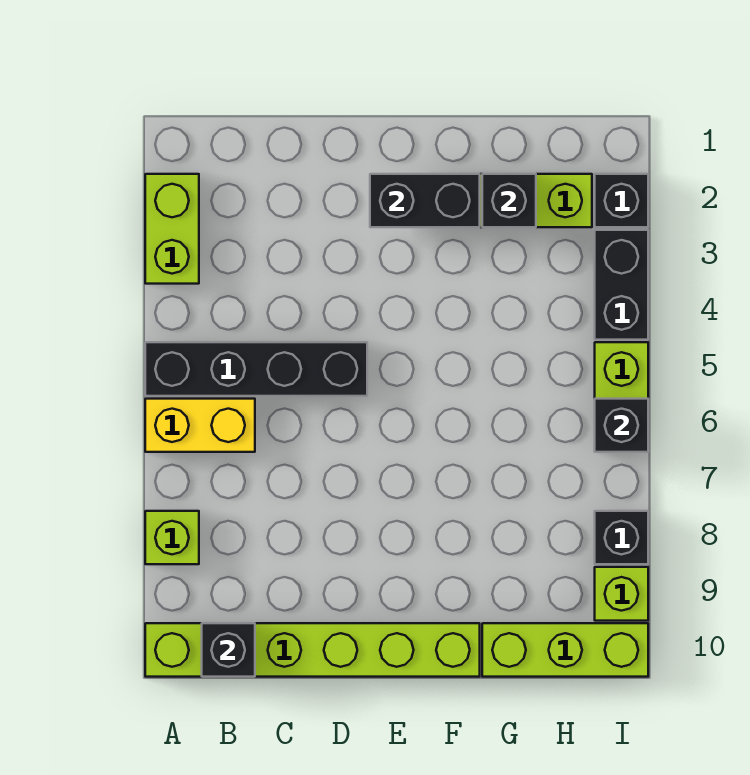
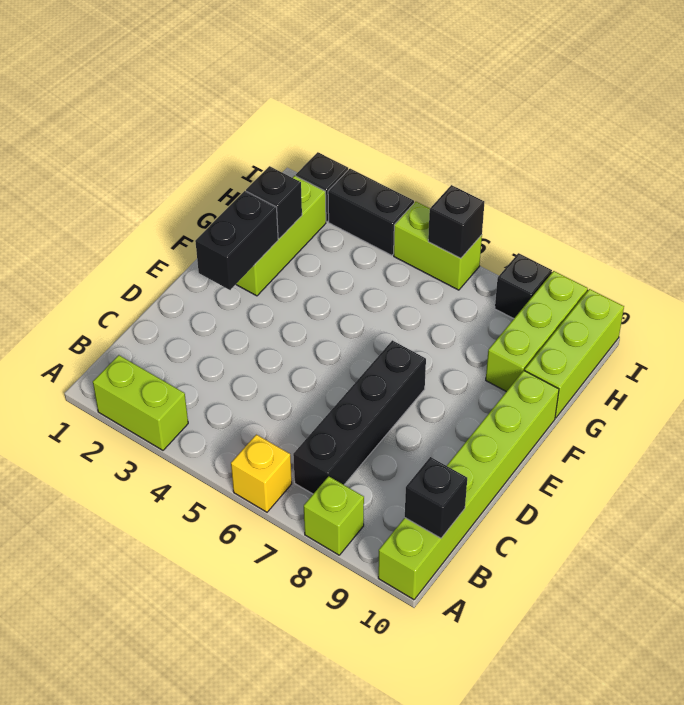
black brick A5:D5 level 1 -> black brick B7:E7 level 1
yellow brick A6:B6 level 1 -> yellow brick A6 level 1
lime brick I9 level 1 -> lime brick G9:I9 level 1

